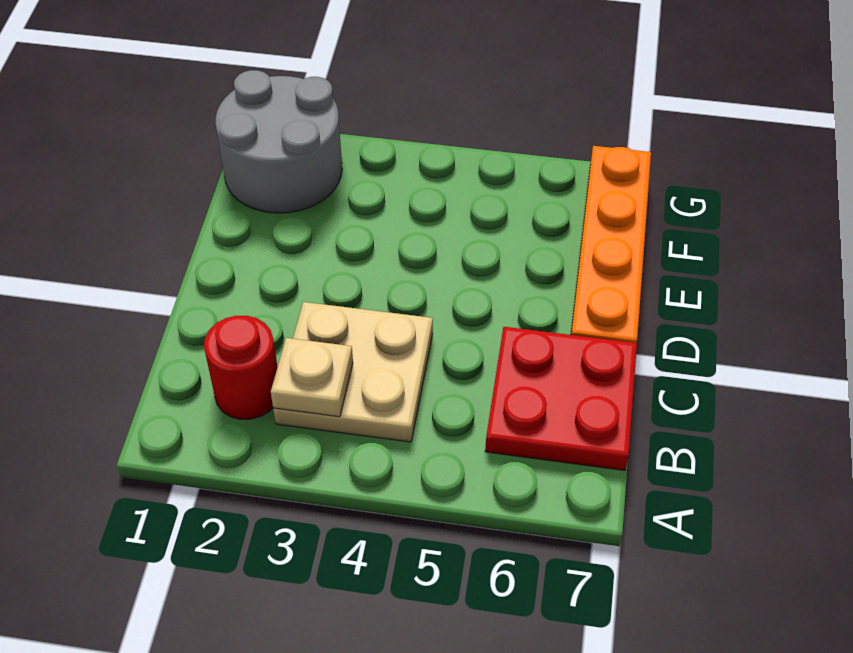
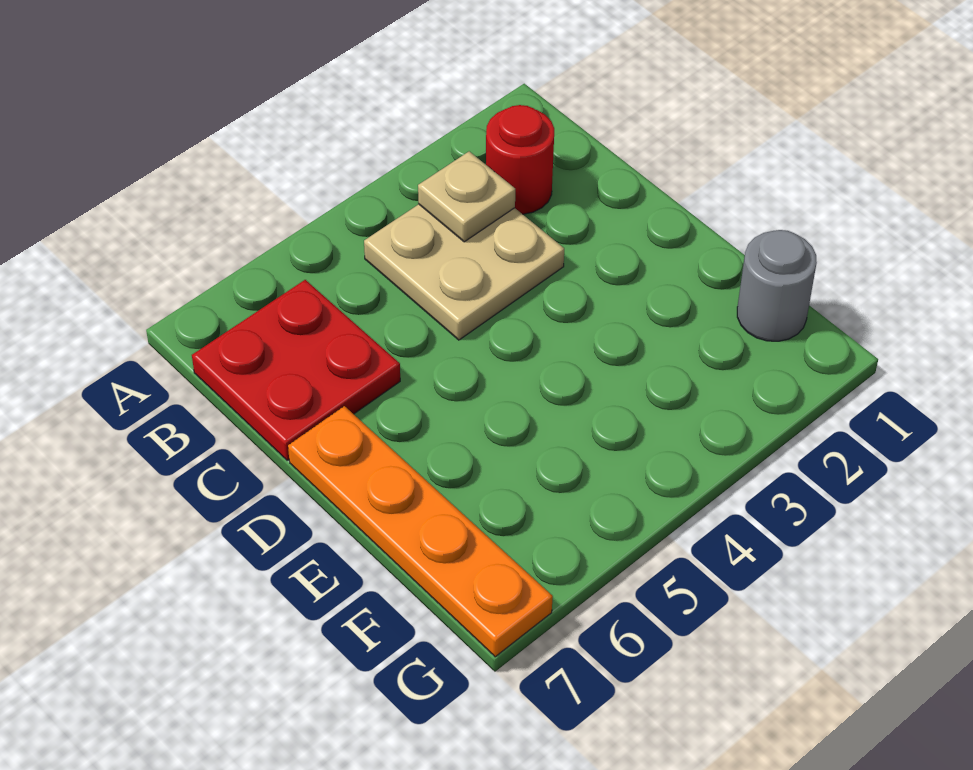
grey round brick F1:G2 level 1 -> grey round brick F1 level 1

